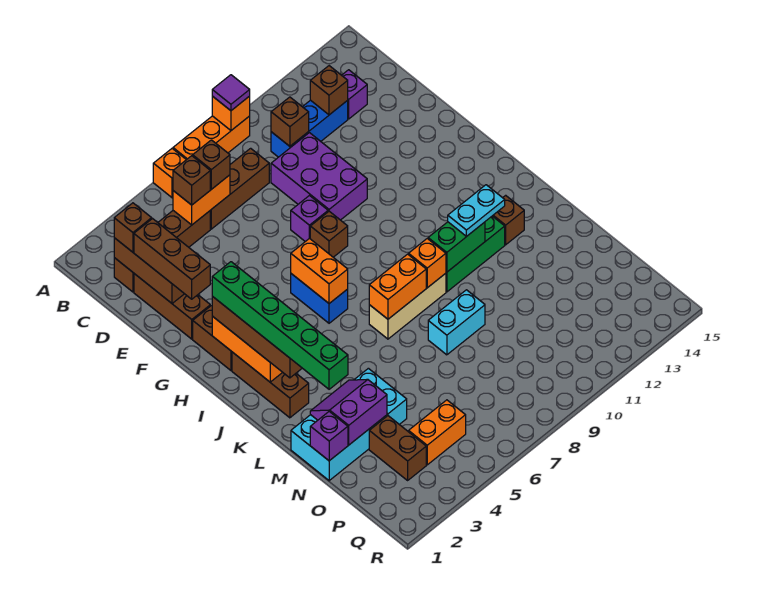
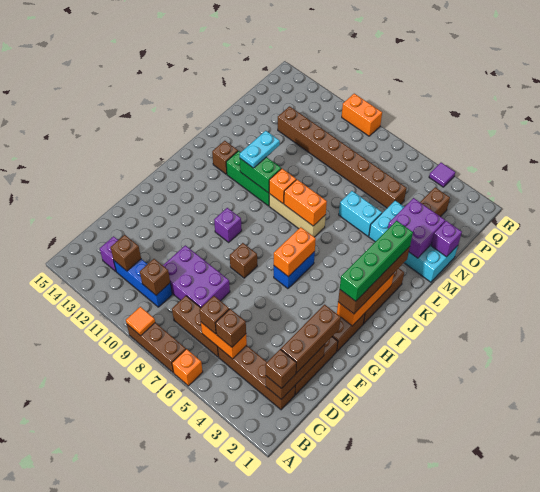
orange brick A7:A9 level 1 -> brown brick A7:A9 level 1
orange brick A9 level 2 -> orange tile A9 level 2
purple tile A9 level 3 -> purple tile R4 level 1
purple brick D9:F10 level 1 -> purple brick D8:E10 level 1
purple brick F8 level 1 -> purple brick H10 level 1
green brick H2:M2 level 4 -> green brick H2:K2 level 4
cyan plate K11:K12 level 3 -> cyan plate K11:L11 level 3
purple slope M2:N3 level 2 top N -> purple brick M2:N3 level 2
cyan brick M8:M9 level 1 -> cyan brick M5:M6 level 1
none -> brown brick O5:O12 level 1
orange brick P4:P5 level 1 -> orange brick R9:R10 level 1

